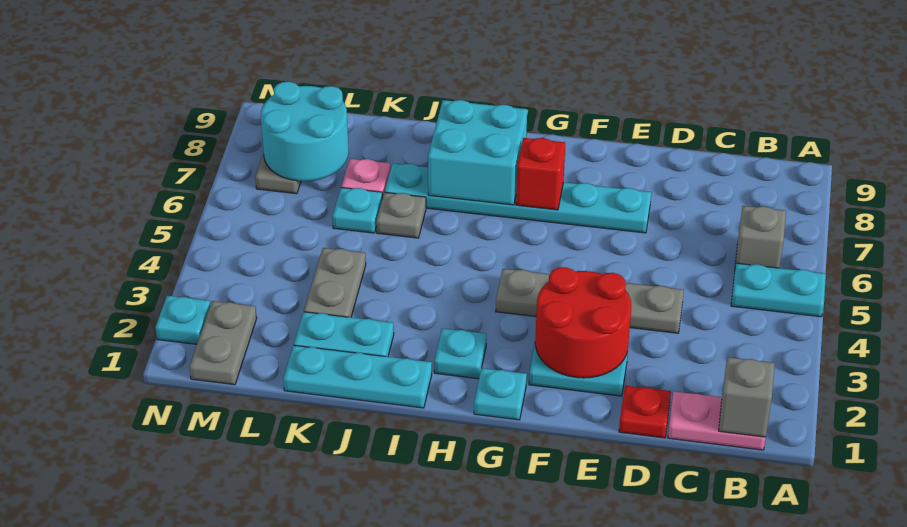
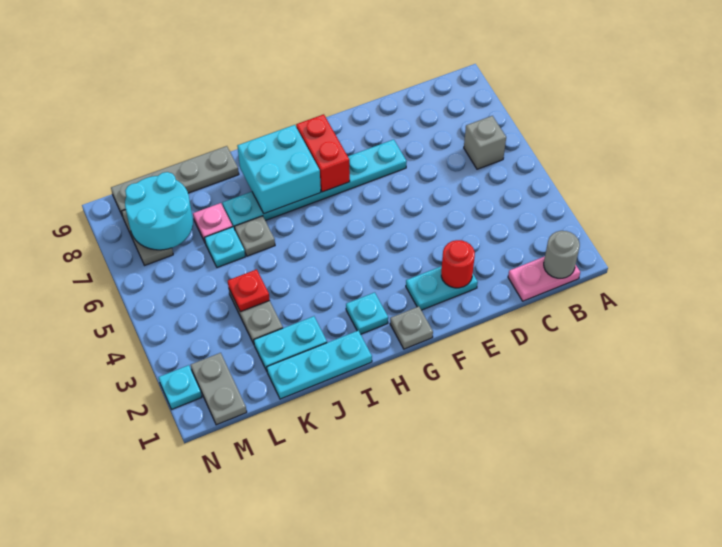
cyan plate A5:B5 level 1 -> none
grey brick B1 level 2 -> grey round brick B1 level 2
red plate D1 level 1 -> red plate K4 level 2
grey plate D4:G4 level 1 -> grey plate J9:M9 level 1
red round brick E2:F3 level 2 -> red round brick E2 level 2
cyan plate G1 level 1 -> grey plate G1 level 1
red brick G7 level 2 -> red brick G7:G8 level 2

